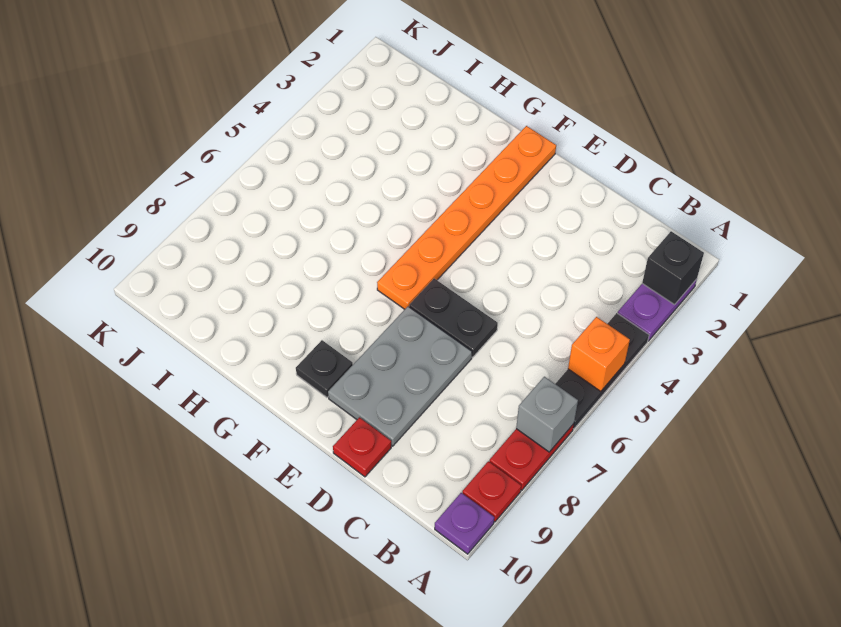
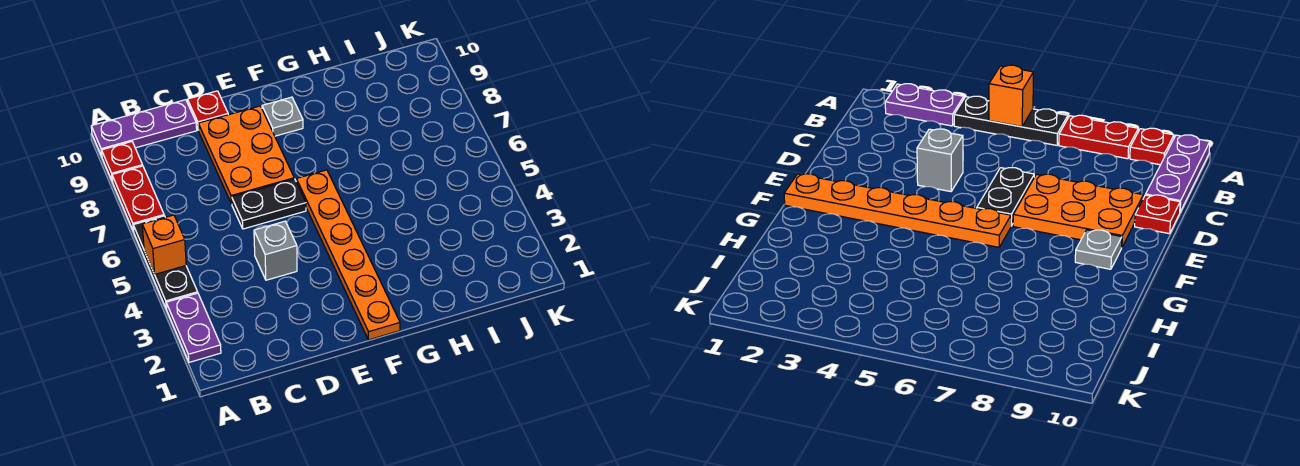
black brick A2 level 2 -> none
grey brick A7 level 2 -> grey brick D4 level 1
purple plate A10 level 1 -> purple plate A10:C10 level 1
grey plate D7:E9 level 1 -> orange plate D7:E9 level 1
black plate F9 level 1 -> grey plate F9 level 1

